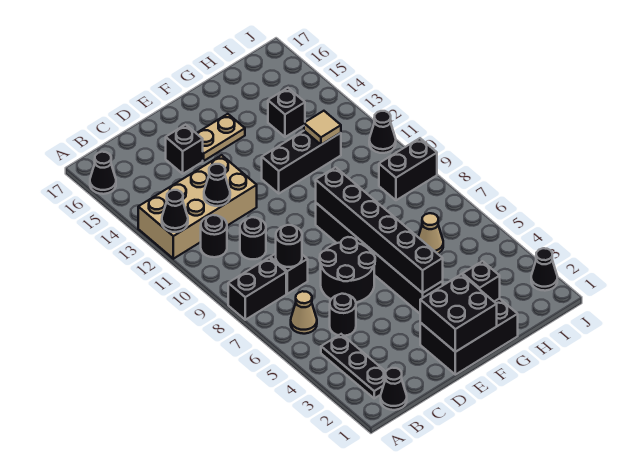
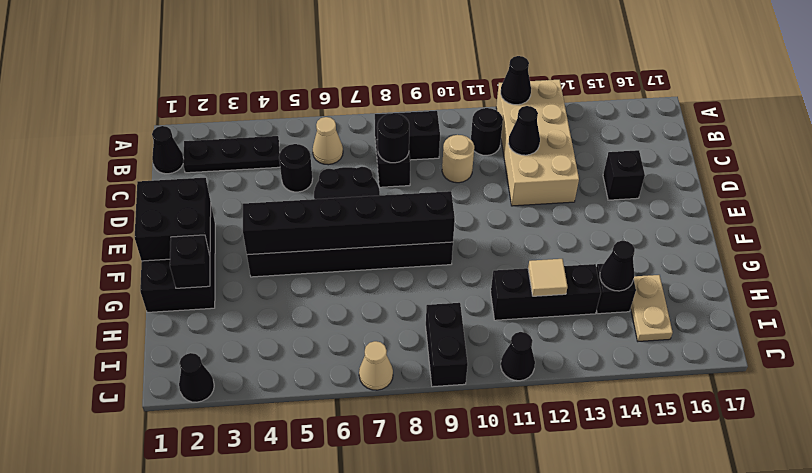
black brick A8:B8 level 1 -> black brick B8:B9 level 1
black cone A16 level 1 -> black cone H14 level 2
black round brick C10 level 1 -> tan round brick C10 level 1
tan plate E15:F15 level 1 -> tan plate H15:I15 level 1
black brick F12:H12 level 1 -> black brick H11:H13 level 1
tan cone H6 level 1 -> tan cone J7 level 1

